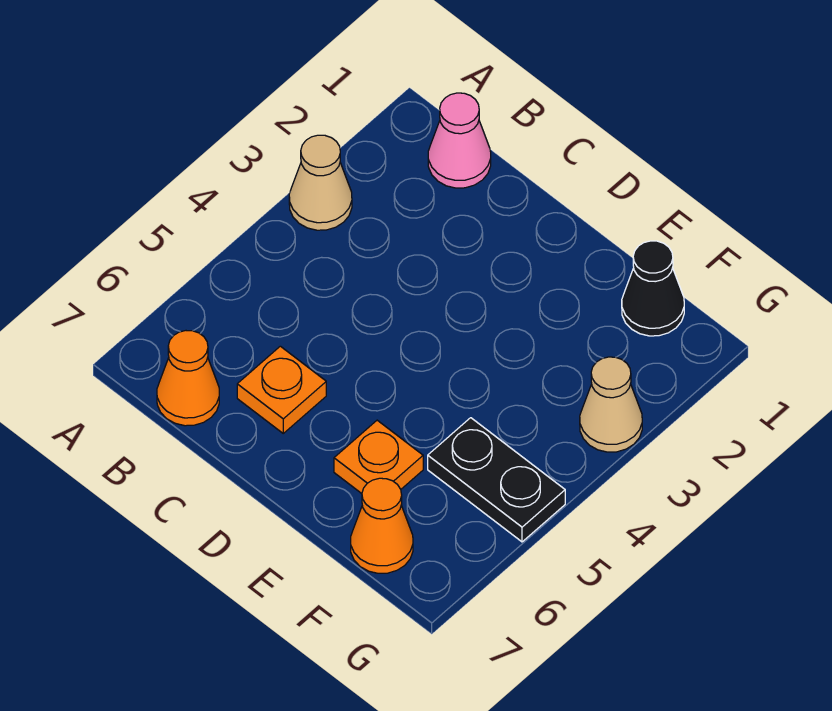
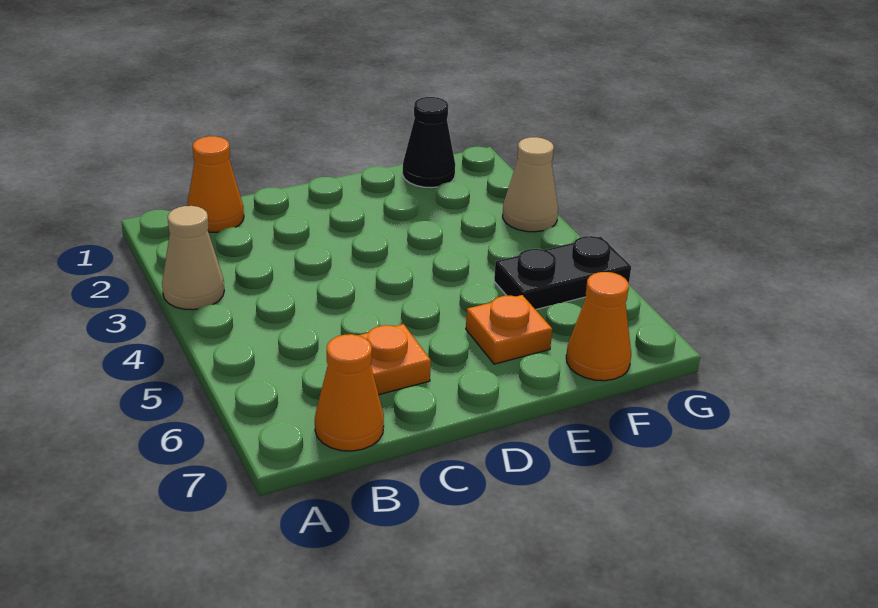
pink cone B1 level 1 -> orange cone B1 level 1

